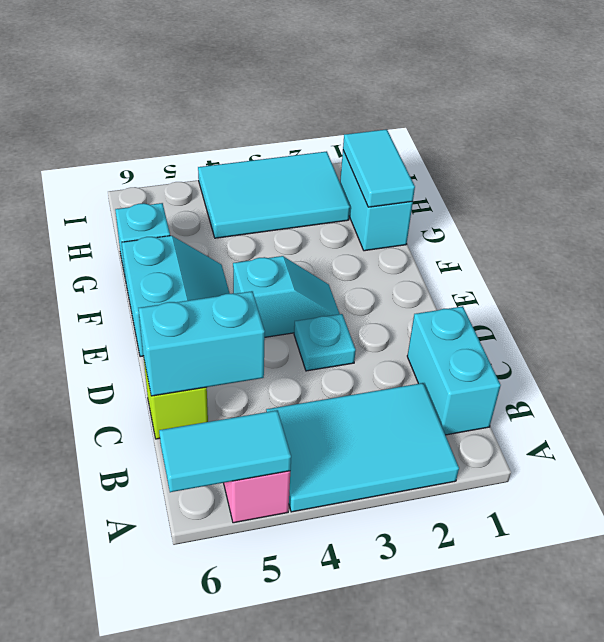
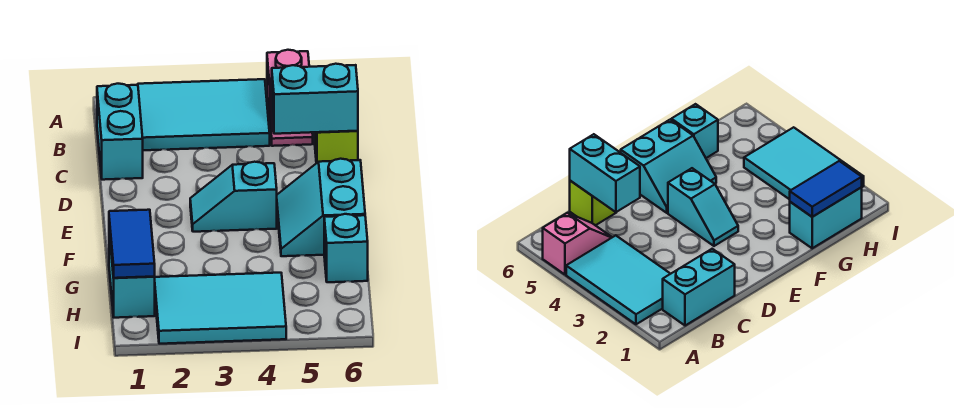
cyan tile A5:A6 level 2 -> none
cyan plate D3 level 1 -> none
cyan tile G1:H1 level 2 -> blue tile G1:H1 level 2

